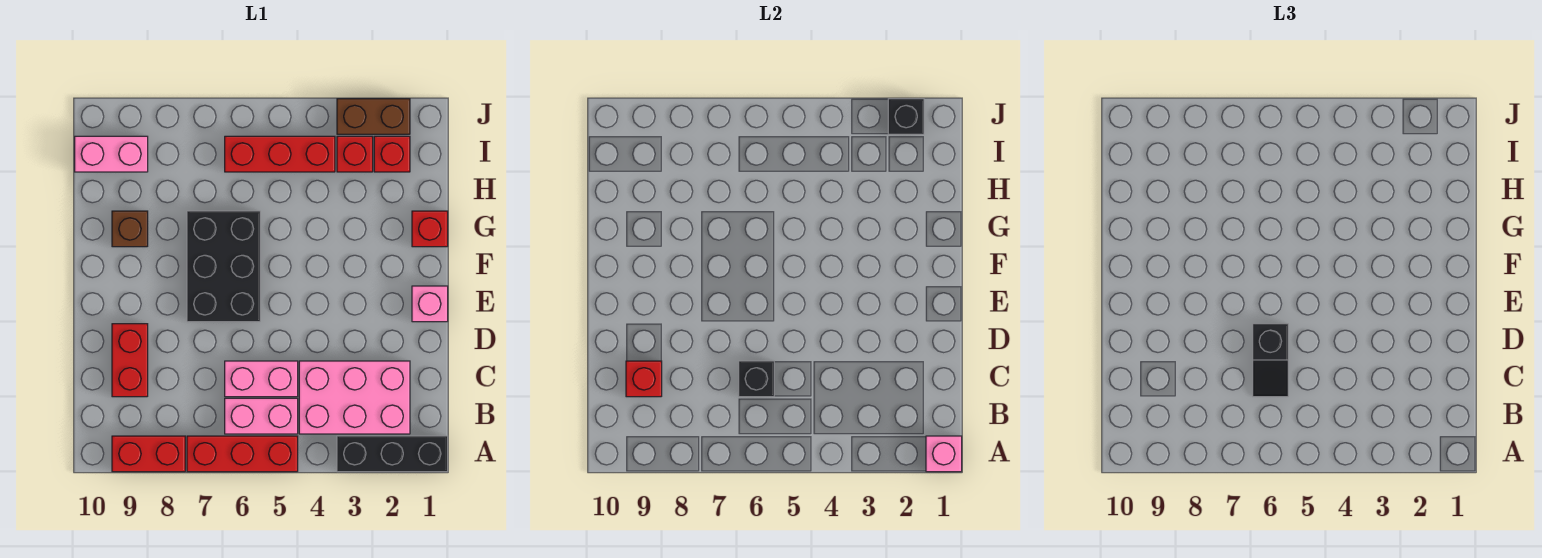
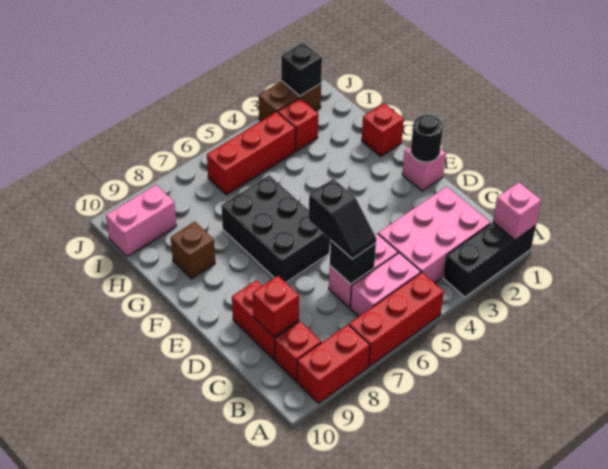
none -> black round brick E1 level 2
red brick I2 level 1 -> red brick B9 level 1

